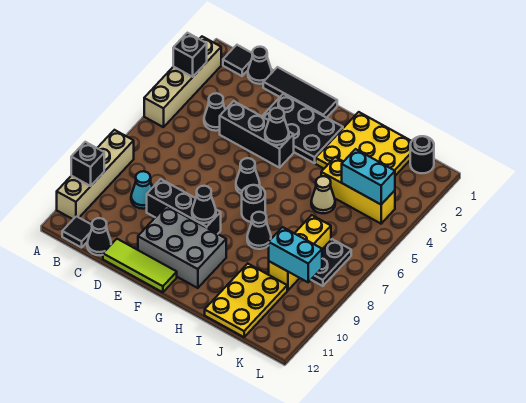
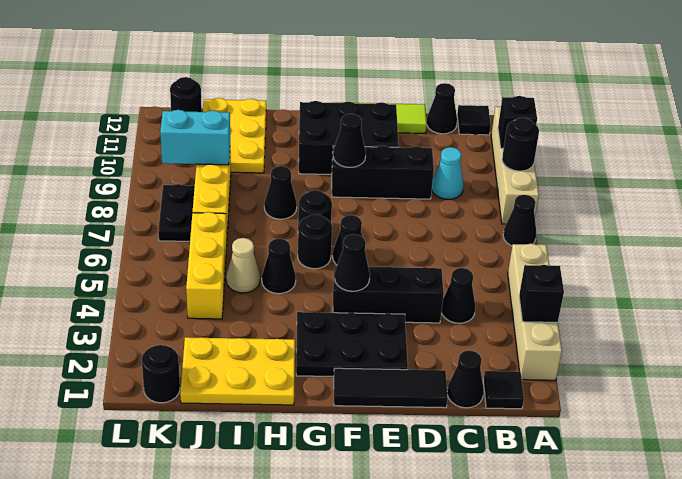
none -> black cone A7 level 1
none -> black round brick A9 level 2
grey brick E10:G11 level 1 -> black brick E10:G11 level 1
none -> black round brick G6 level 1
yellow plate H1:J3 level 1 -> yellow plate H1:J2 level 1
none -> black cone H5 level 1
yellow brick I4:K4 level 1 -> yellow brick J4:J6 level 1
cyan brick J4:K4 level 2 -> none
none -> black round brick K12 level 1

